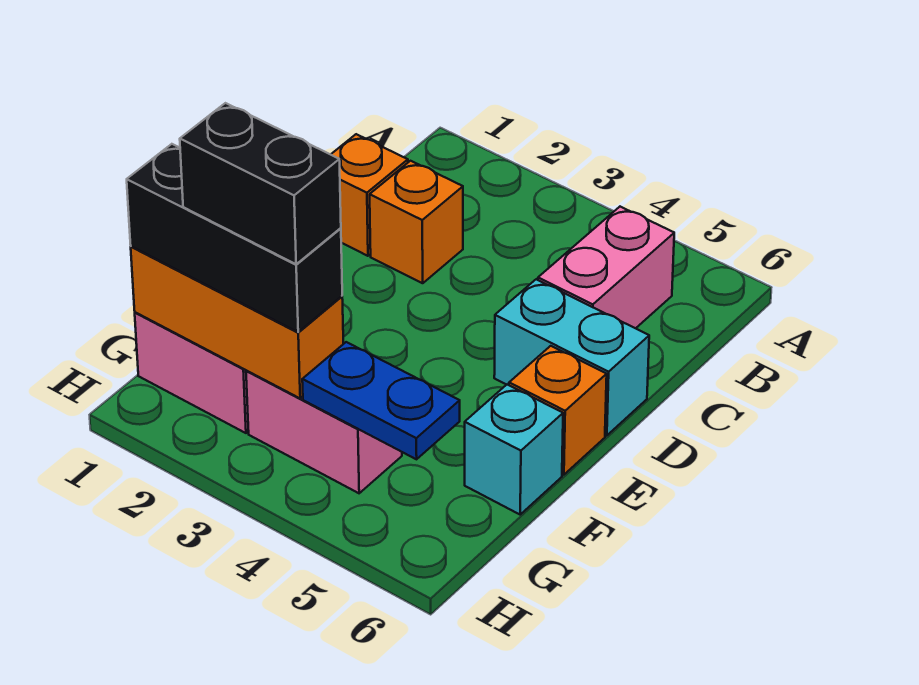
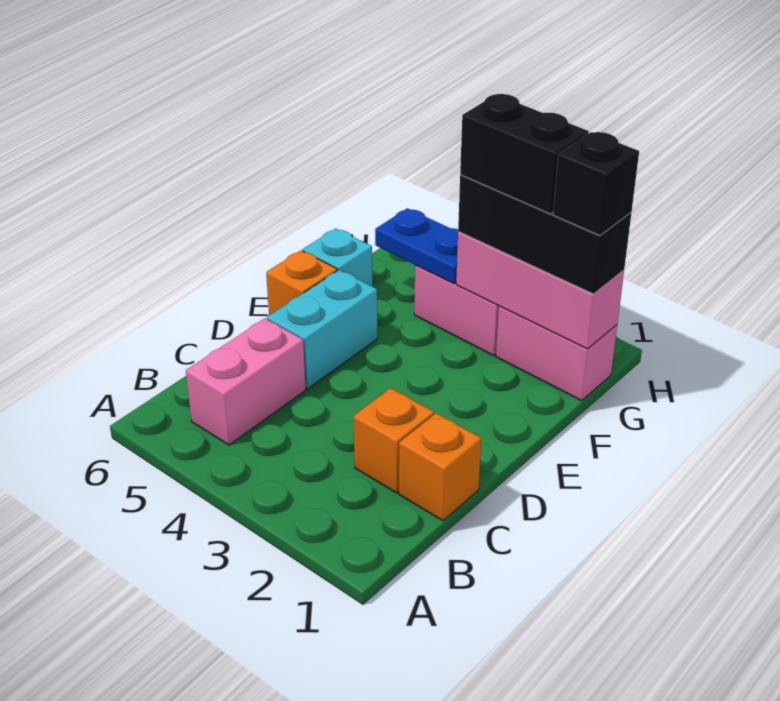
cyan brick D5:D6 level 1 -> cyan brick D5:E5 level 1
orange brick G1:G3 level 2 -> pink brick G1:G3 level 2
none -> black brick G1 level 4

